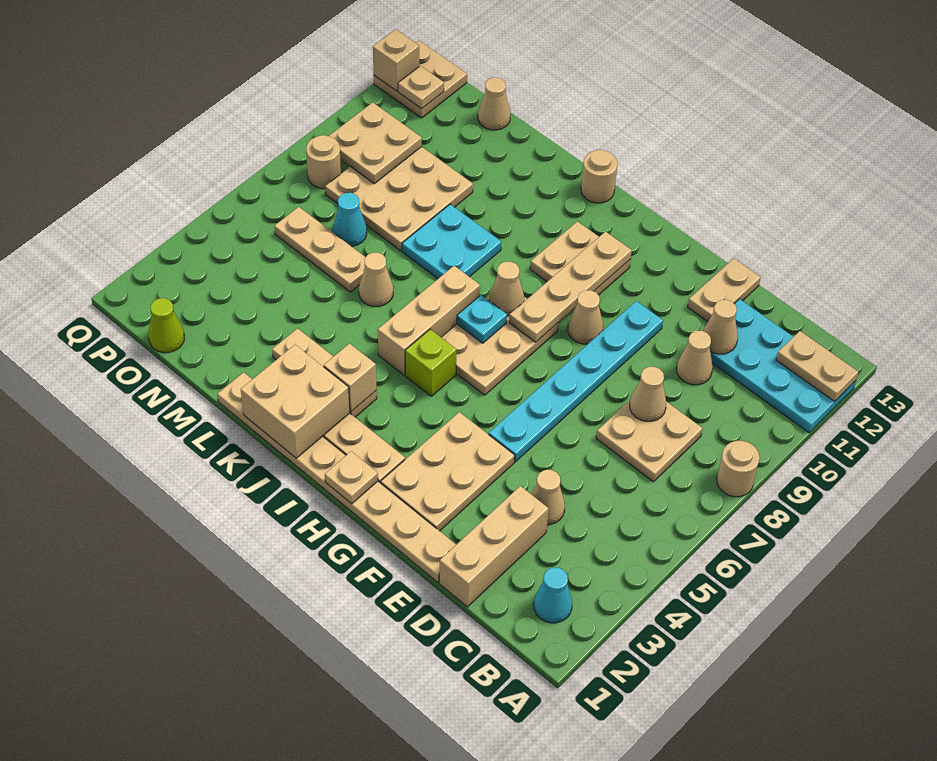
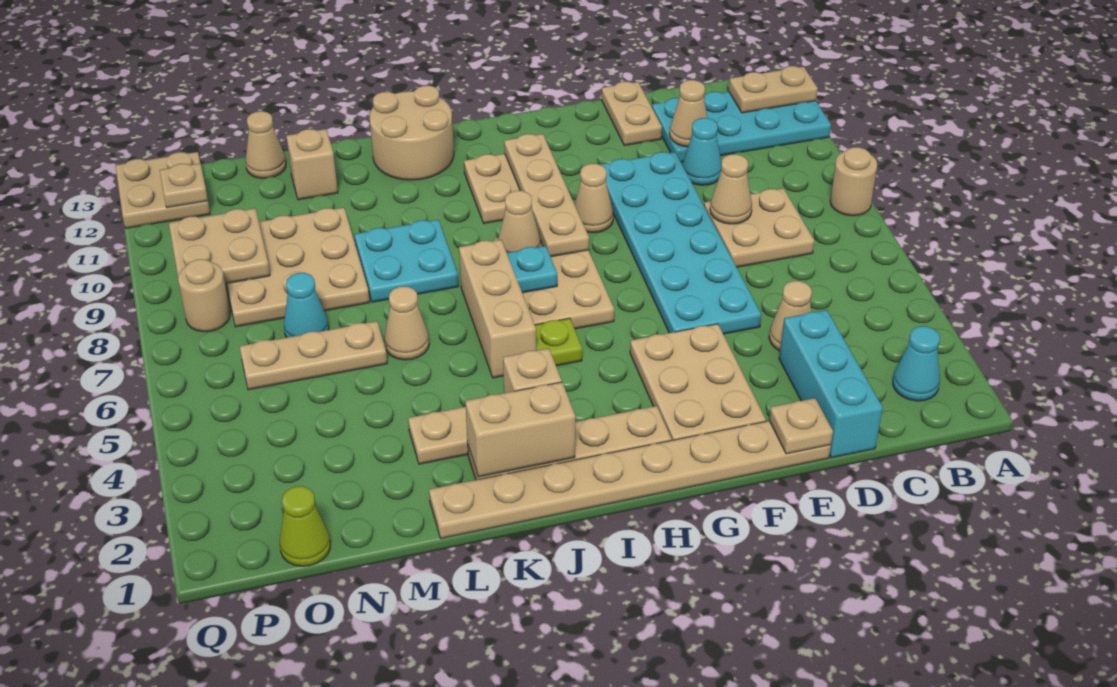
tan brick D1:D3 level 1 -> cyan brick D1:D3 level 1
tan cone D10 level 1 -> cyan cone D10 level 1
cyan plate F5:F10 level 1 -> cyan plate E5:F10 level 1
tan plate H1 level 2 -> tan plate E1 level 2
lime brick I5 level 1 -> lime plate I5 level 1
tan brick J1:K2 level 2 -> tan brick J2:K2 level 2
tan round brick J13 level 1 -> tan round brick J12:K13 level 1
tan brick Q12 level 2 -> tan brick M12 level 1

